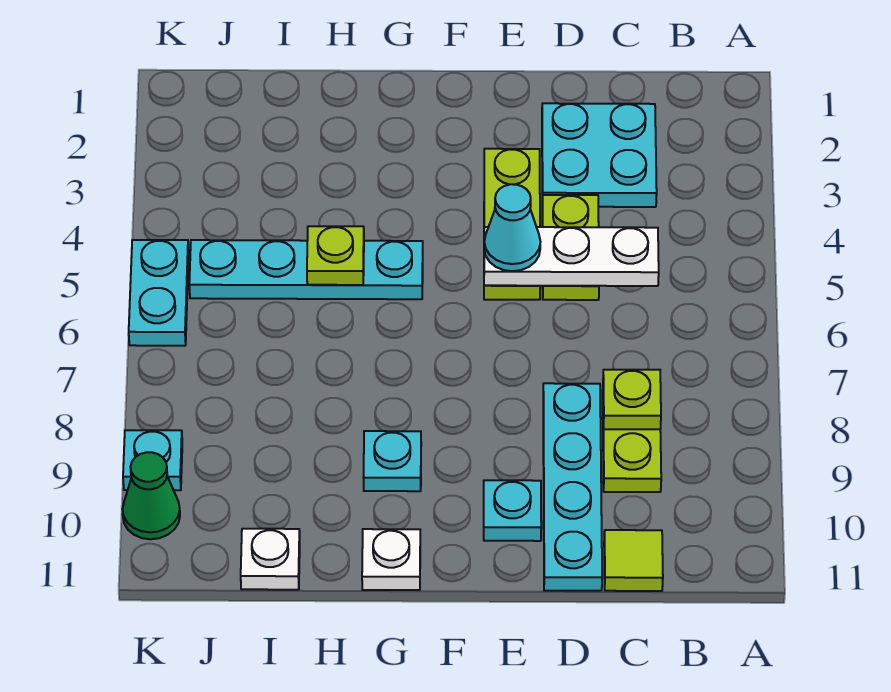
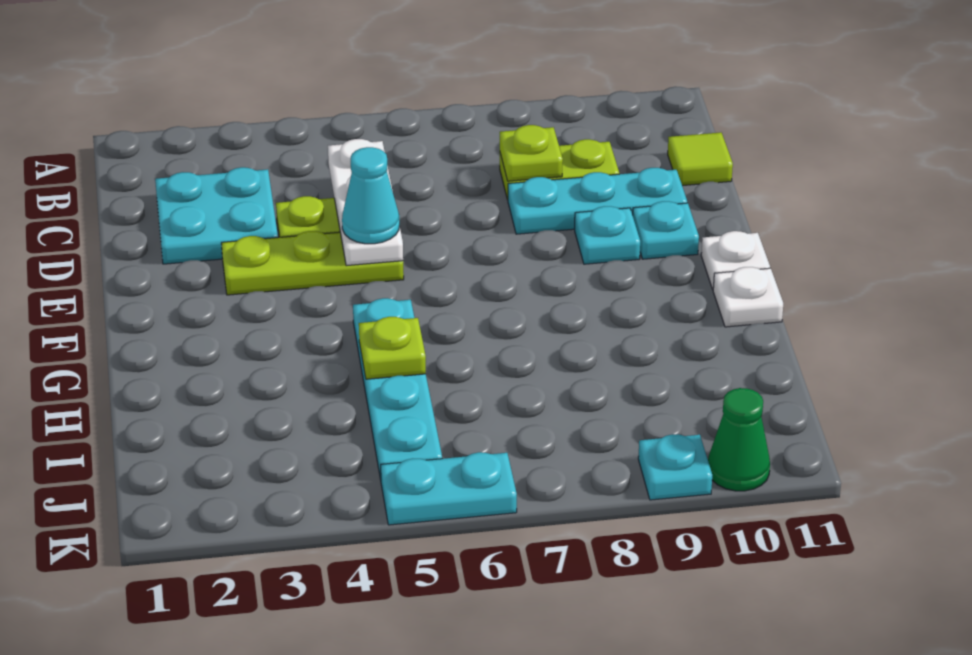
cyan plate D8:D11 level 1 -> cyan plate D8:D10 level 1
cyan plate G9 level 1 -> cyan plate E9 level 1
white plate I11 level 1 -> white plate F11 level 1

